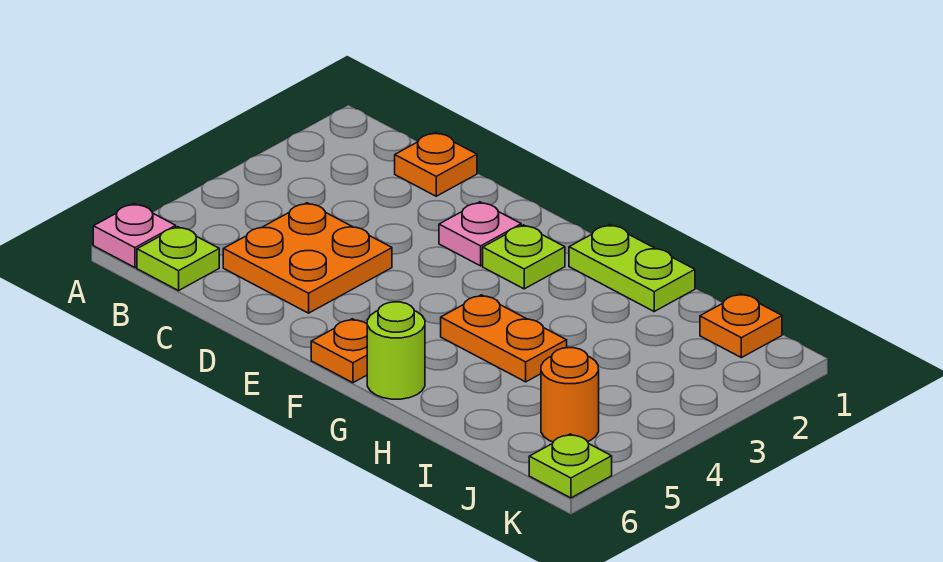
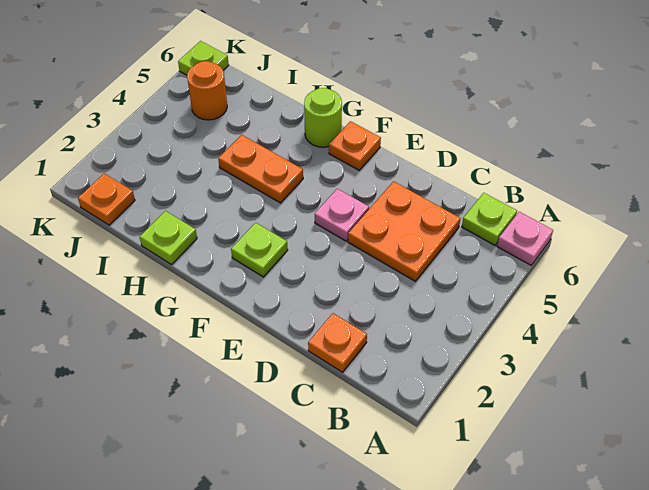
pink plate E2 level 1 -> pink plate E4 level 1
lime plate G1:H1 level 1 -> lime plate H1 level 1

